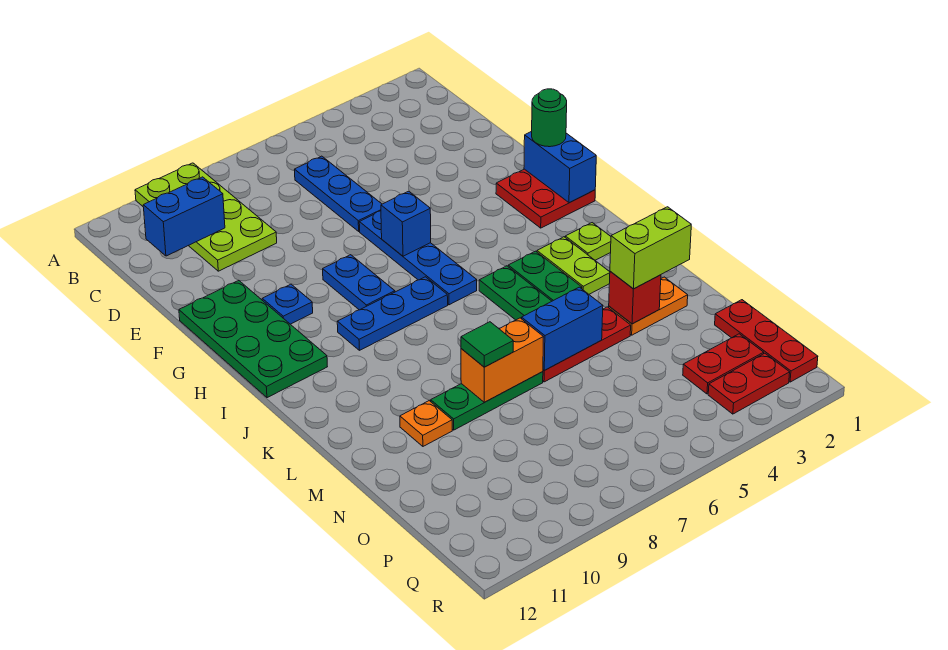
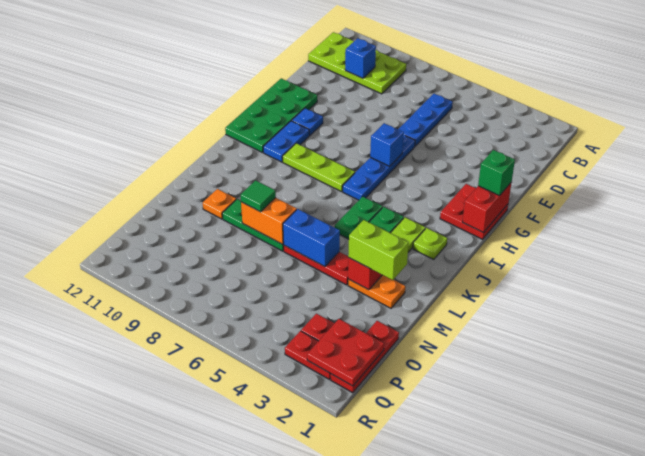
lime plate A9:D10 level 1 -> lime plate B9:C12 level 1
blue brick C10:C11 level 2 -> blue brick C10 level 2
blue brick G1:H1 level 2 -> red brick G1:H1 level 2
green round brick G1 level 3 -> green brick G1 level 3
blue plate G8:H8 level 1 -> blue plate H10:I10 level 1
blue plate I7:I9 level 1 -> lime plate I7:I9 level 1
none -> red plate P1:Q2 level 2

